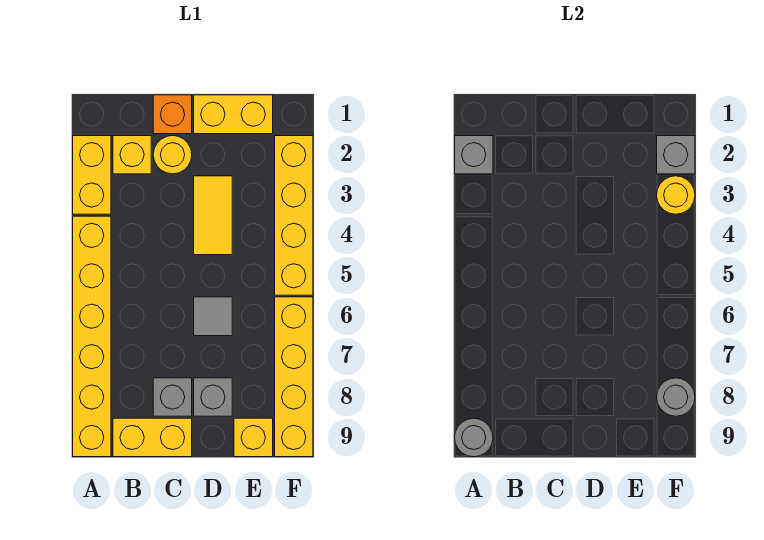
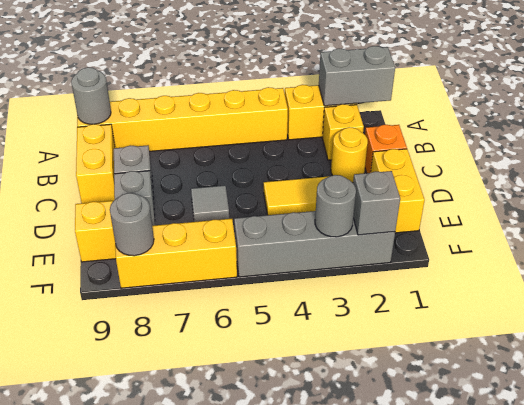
grey brick A2 level 2 -> grey brick A1:A2 level 2
yellow brick F2:F5 level 1 -> grey brick F2:F5 level 1
yellow round brick F3 level 2 -> grey round brick F3 level 2
yellow brick F6:F9 level 1 -> yellow brick F6:F8 level 1

